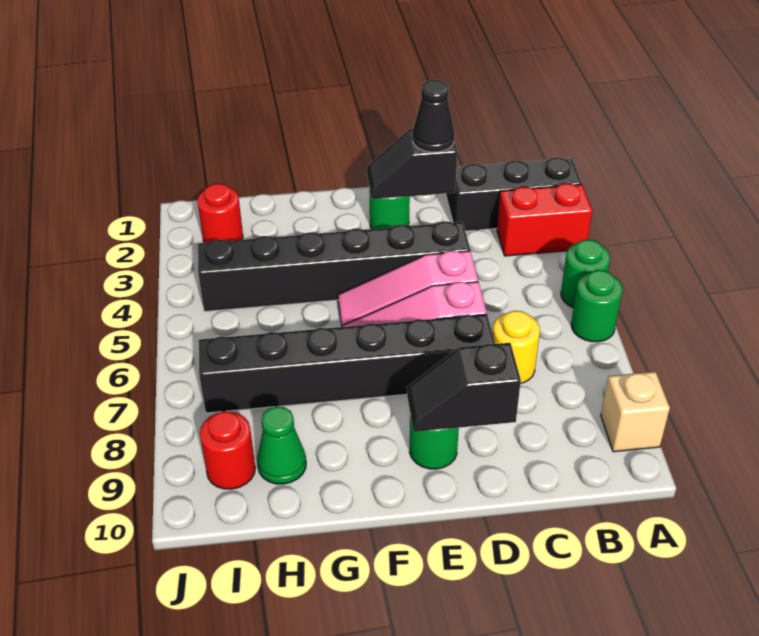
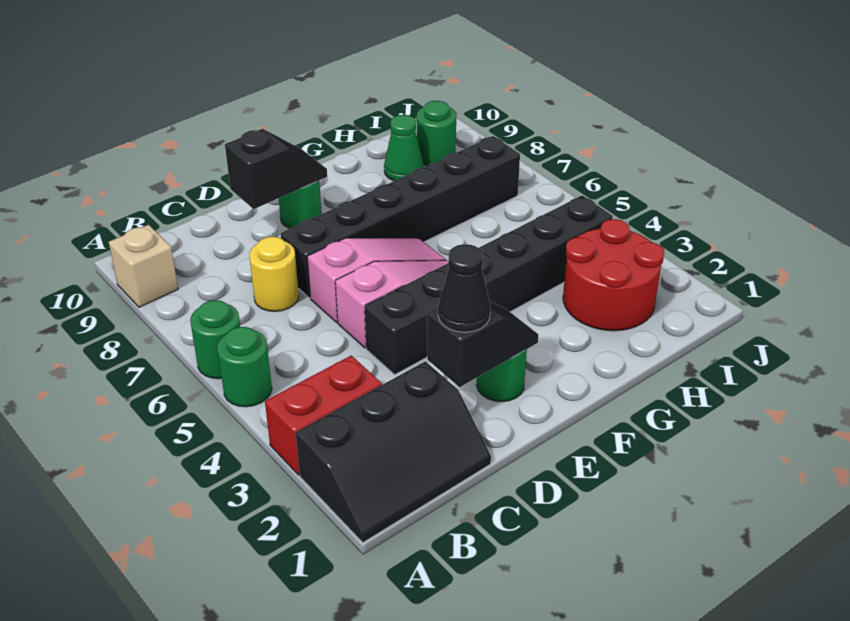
red round brick I2 level 1 -> red round brick H2:I3 level 1
red round brick I9 level 1 -> green round brick I9 level 1

